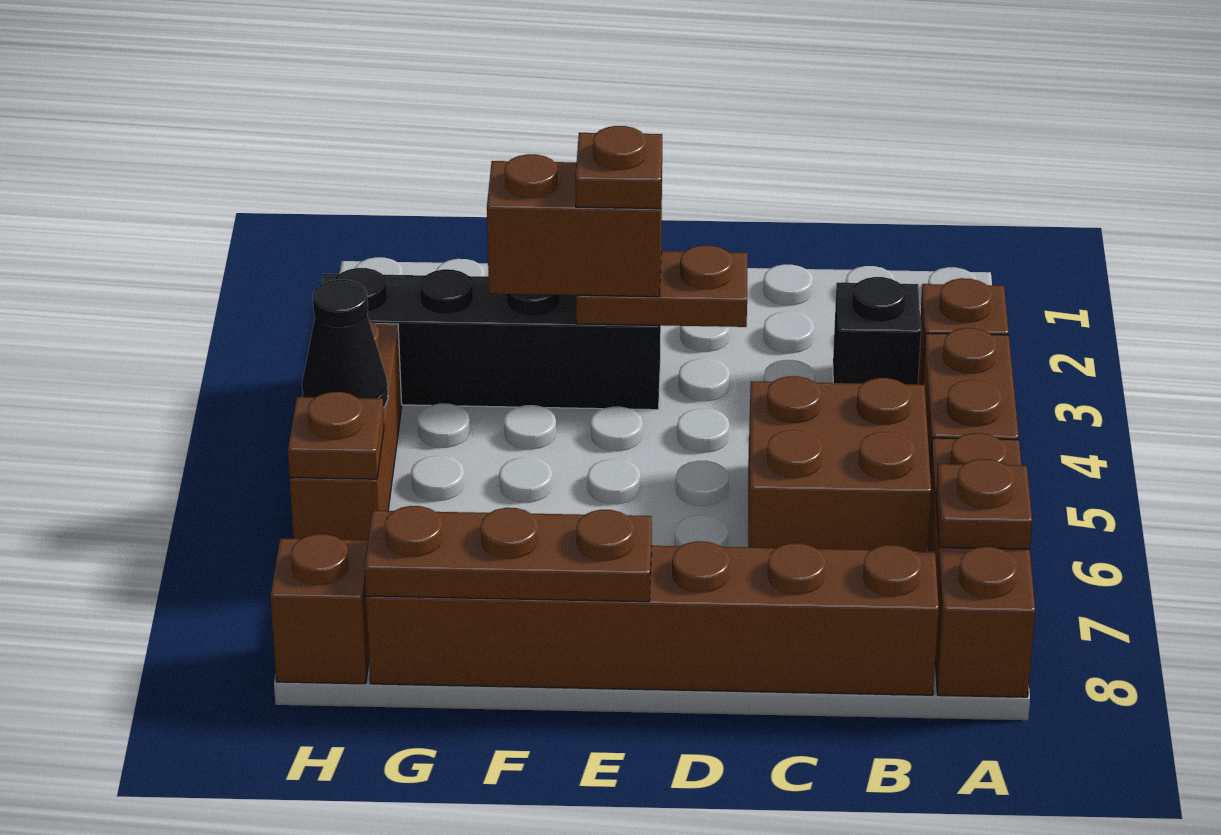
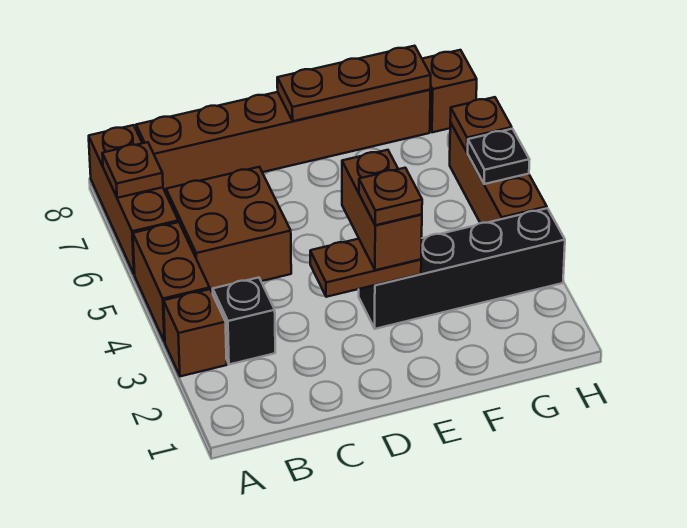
brown brick E3:F3 level 3 -> brown brick E3:E4 level 3
black cone H5 level 2 -> black plate H5 level 2

